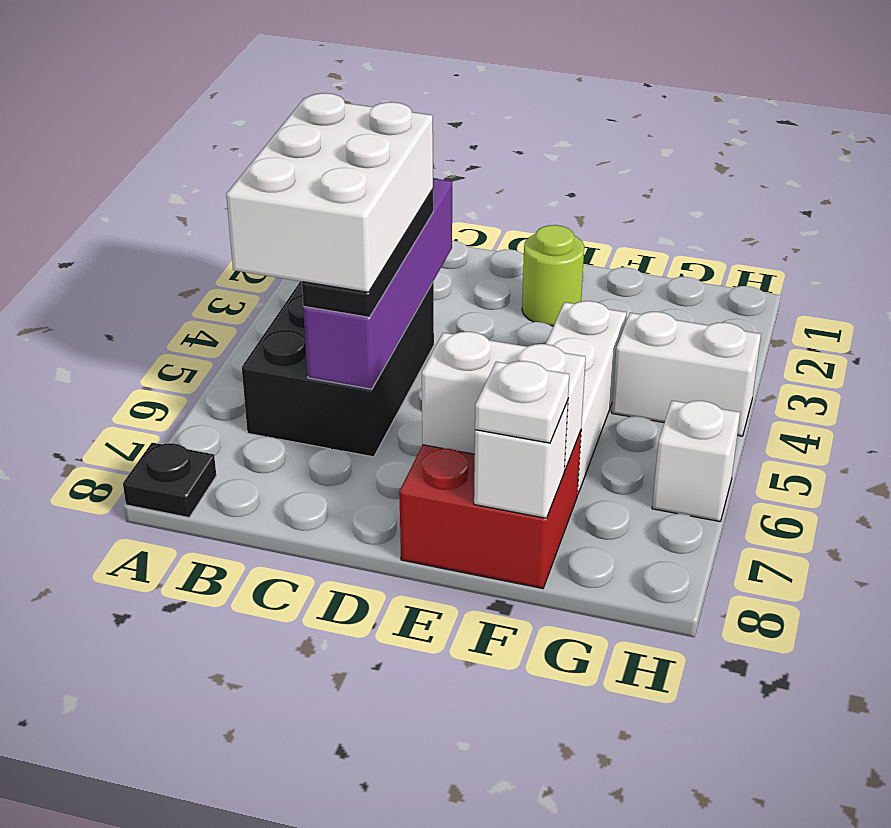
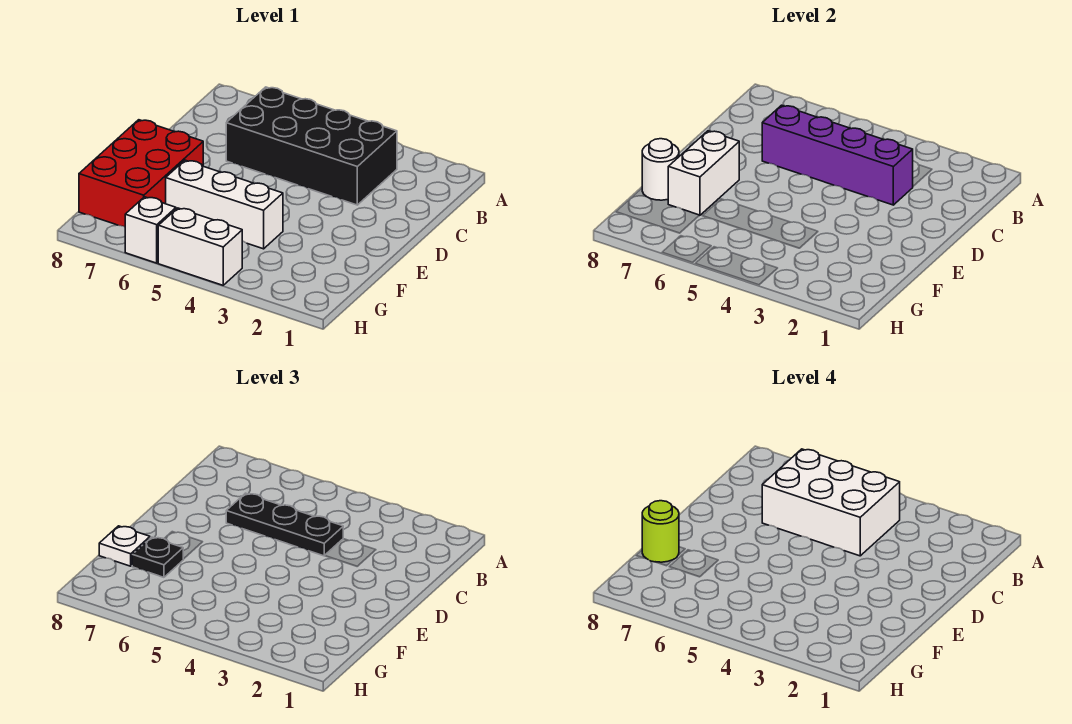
black plate A8 level 1 -> black plate F7 level 3
black brick B4:C6 level 1 -> black brick B3:C6 level 1
lime round brick E2 level 1 -> lime round brick F8 level 4
red brick E7:F8 level 1 -> red brick E7:G8 level 1
white brick F8 level 2 -> white round brick F8 level 2
white brick G4:H4 level 1 -> white brick H4:H5 level 1

